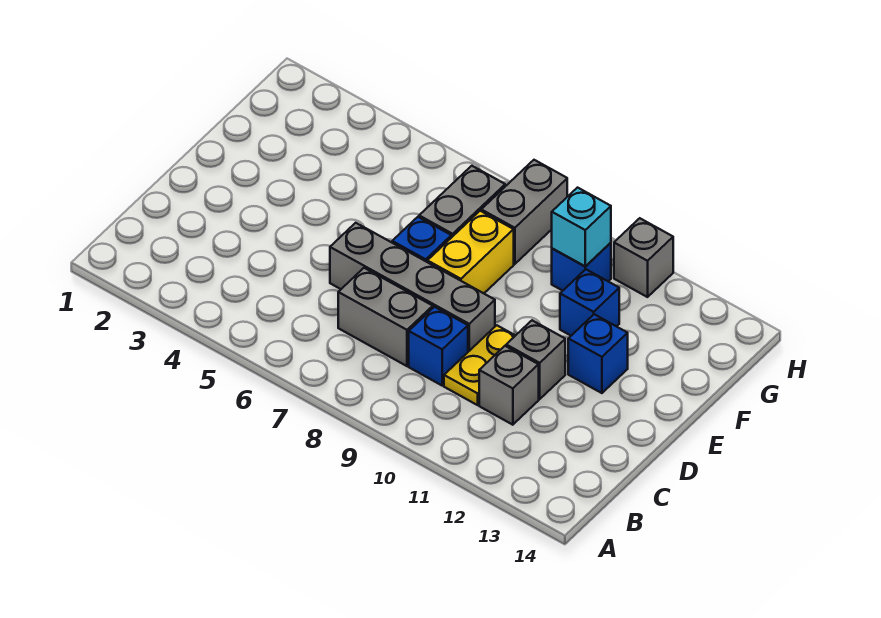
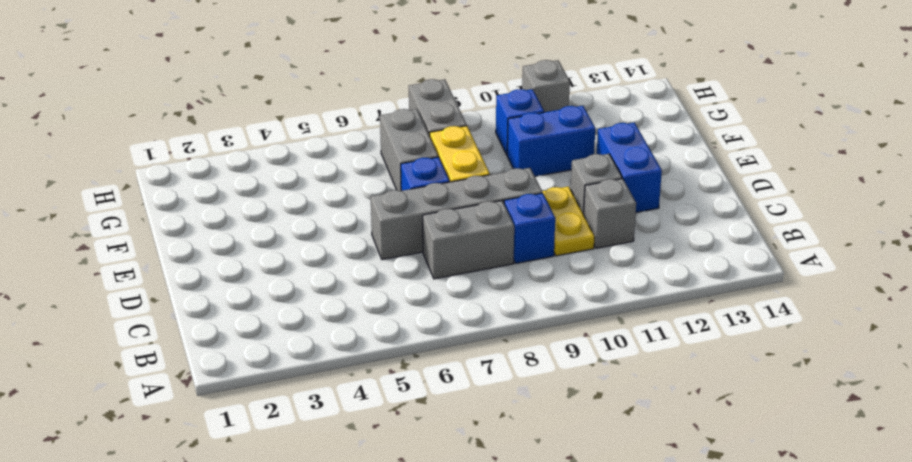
blue brick E12 level 1 -> blue brick D12:E12 level 1
blue brick F11 level 1 -> blue brick F10:F11 level 1
cyan brick G10 level 2 -> none

